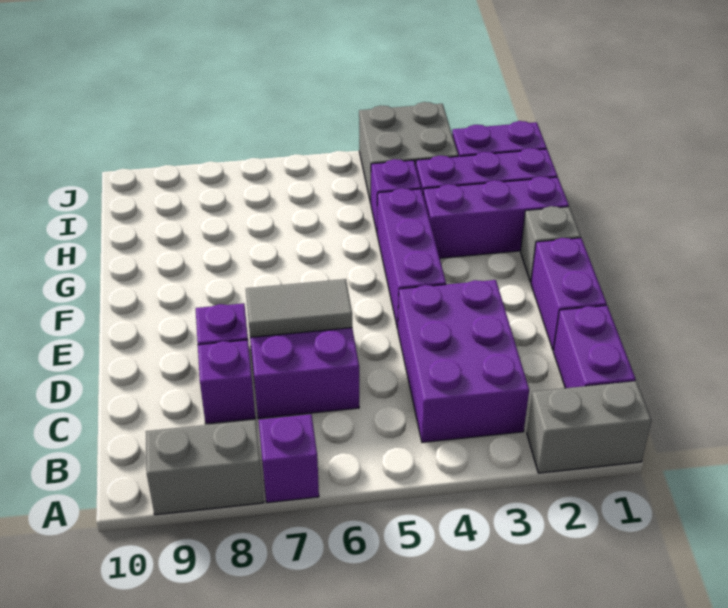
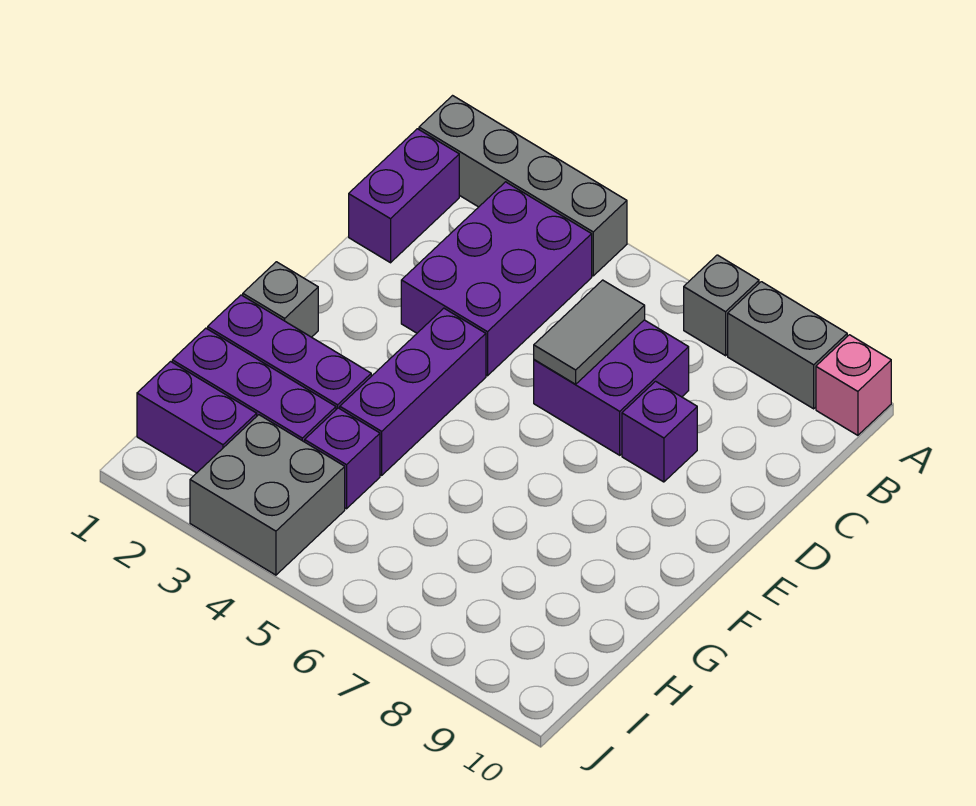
grey brick A1:A2 level 1 -> grey brick A1:A4 level 1
purple brick A7 level 1 -> grey brick A7 level 1
none -> pink brick A10 level 1
purple brick C8 level 1 -> none
purple brick D1:E1 level 1 -> none
grey tile D6:D7 level 2 -> grey tile C6:D6 level 2

